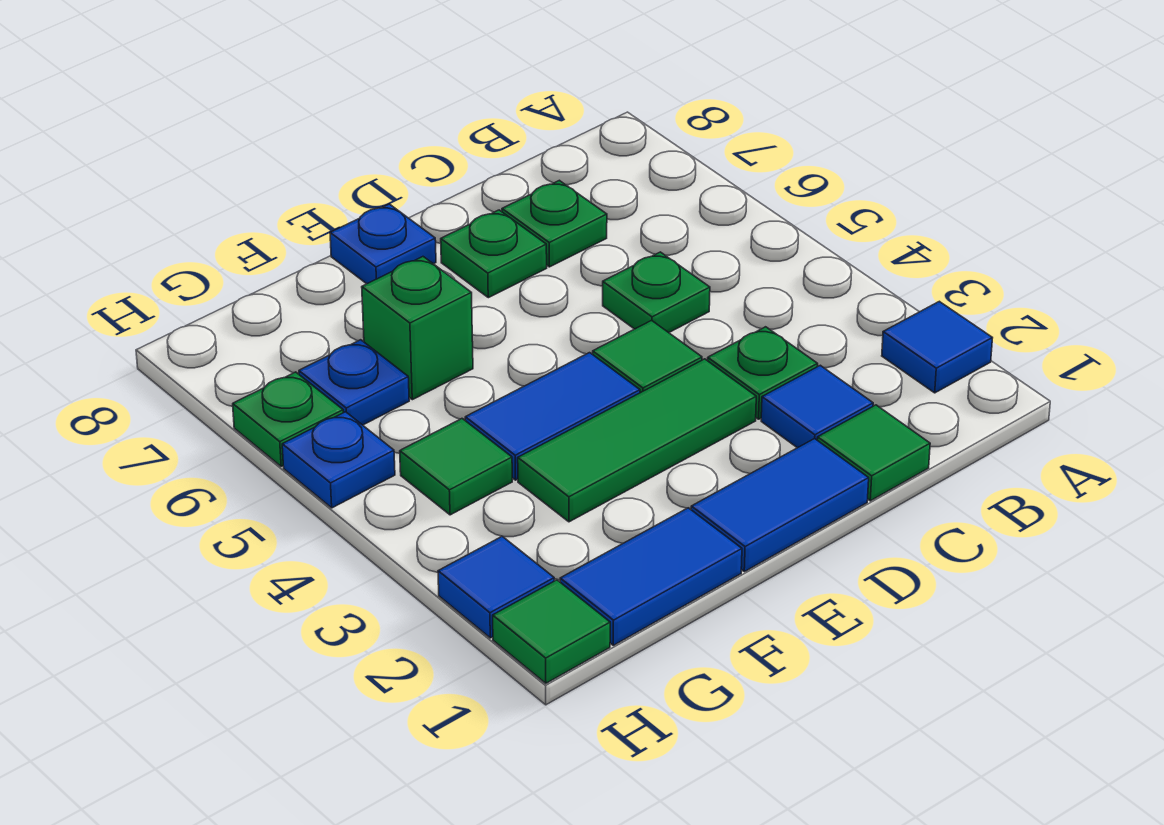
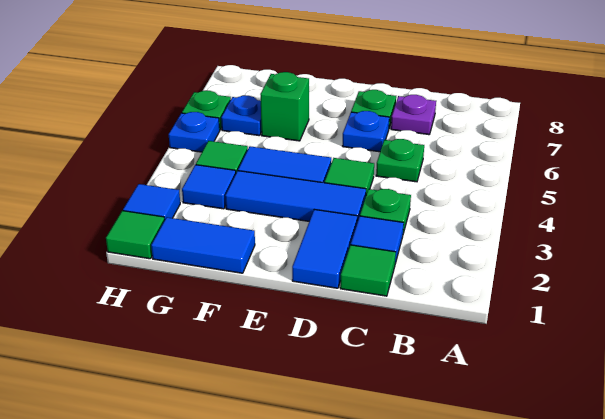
blue tile A2 level 1 -> blue tile G3 level 1
green plate C7 level 1 -> purple plate C7 level 1
blue tile D1:E1 level 1 -> blue tile D1:D2 level 1
green tile D3:F3 level 1 -> blue tile D3:F3 level 1
blue plate E8 level 1 -> blue plate D6 level 1

